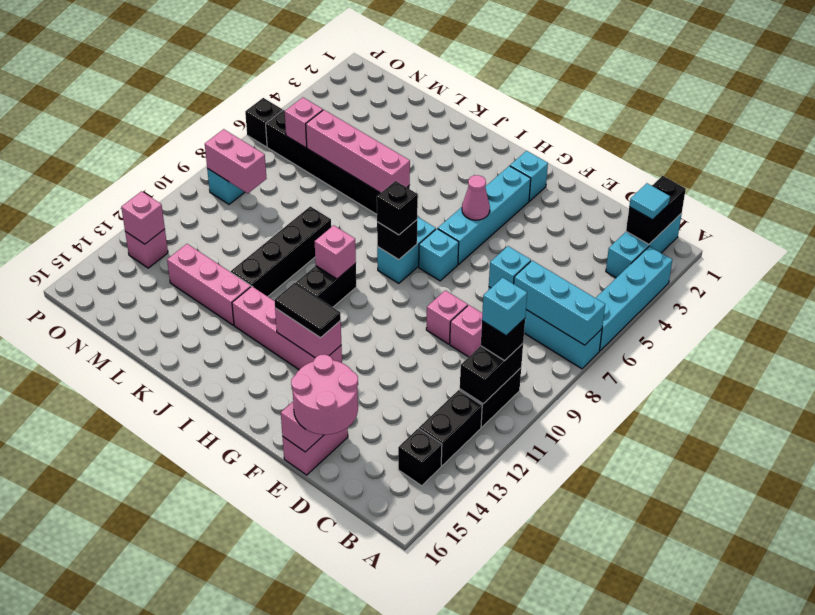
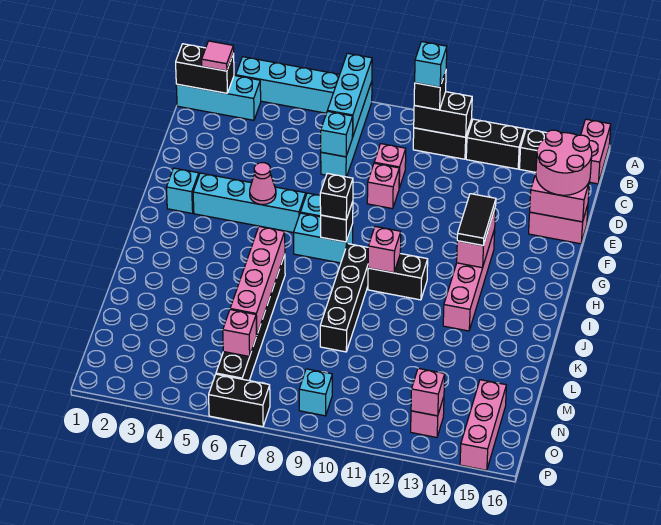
cyan tile B2 level 3 -> pink tile B2 level 3
black brick K9:K12 level 1 -> black brick I9:L9 level 1
pink brick K13:M13 level 1 -> pink brick N15:P15 level 1
pink brick N9:O9 level 2 -> pink brick A16:B16 level 1
black brick P6 level 1 -> black brick P6:P7 level 1

